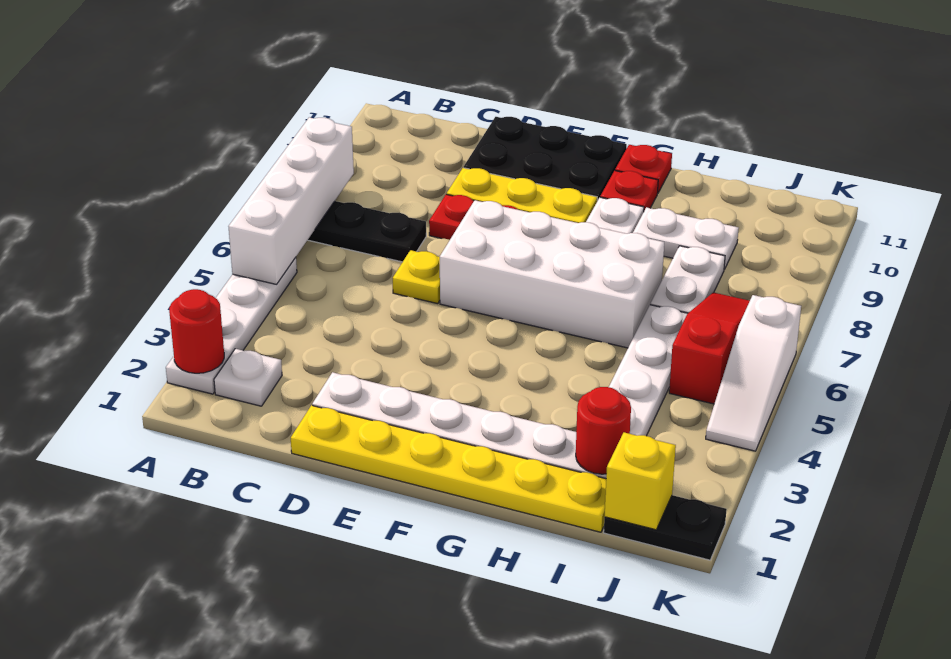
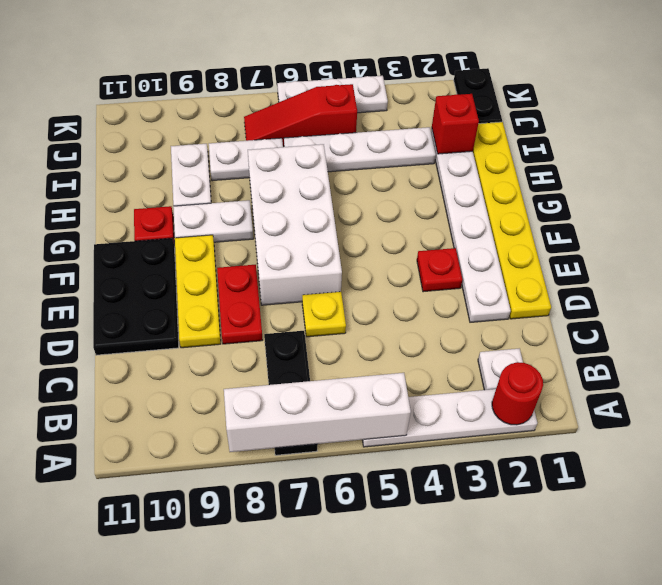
red plate G11 level 1 -> red plate E3 level 1
red round brick I2 level 2 -> red brick I2 level 2
yellow brick J1 level 2 -> none
white slope K4:K6 level 1 top 6 -> white plate K4:K6 level 1

